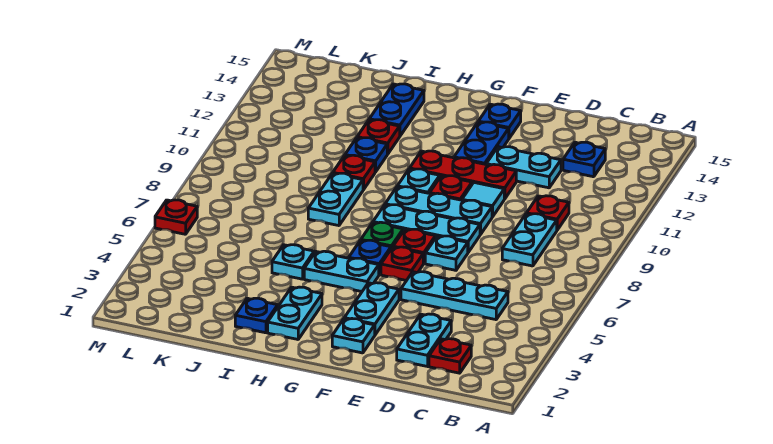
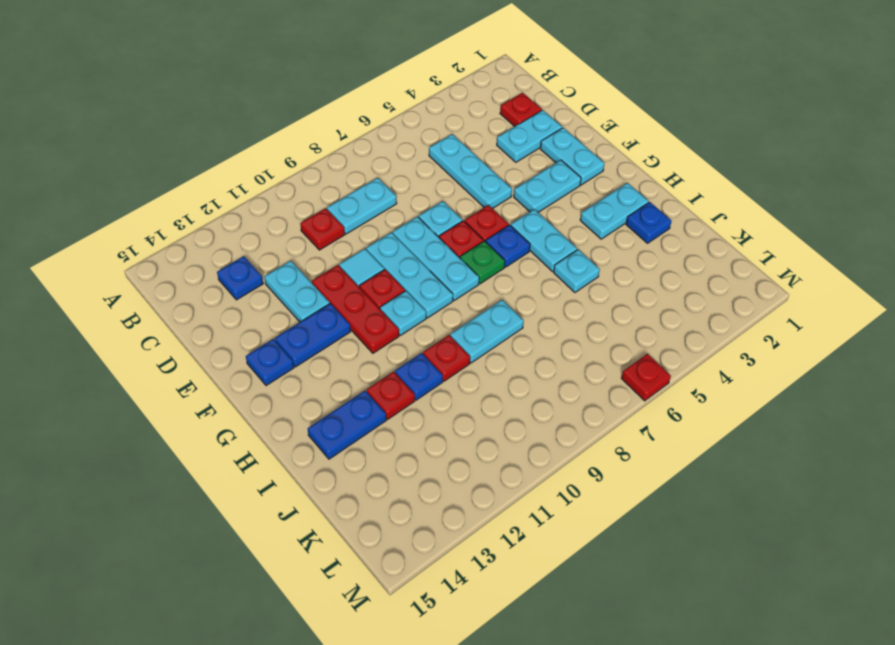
cyan plate F2 level 1 -> cyan plate E2:F2 level 1

